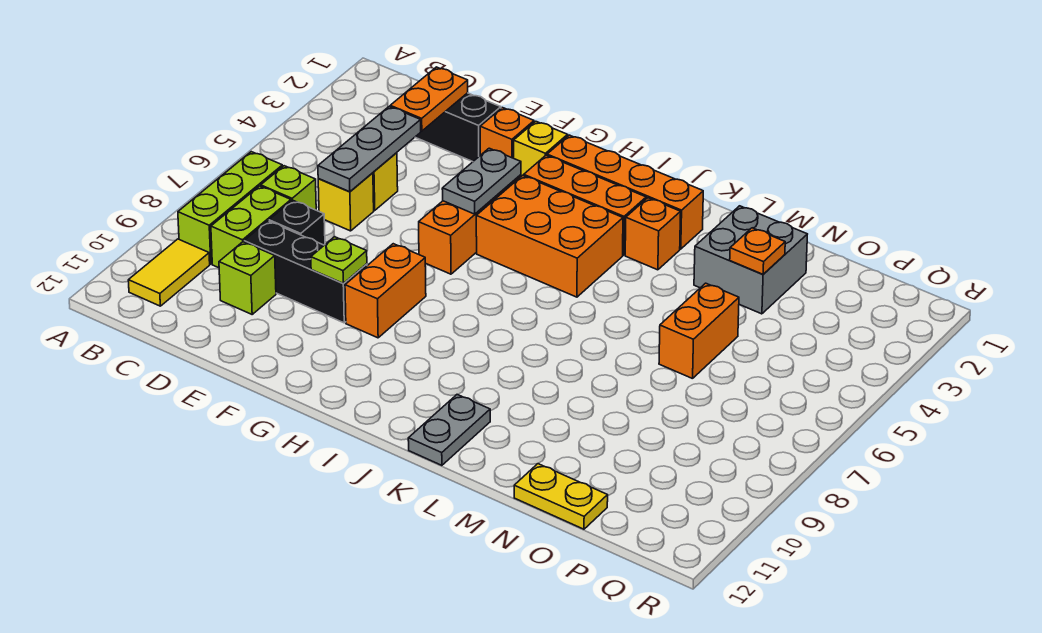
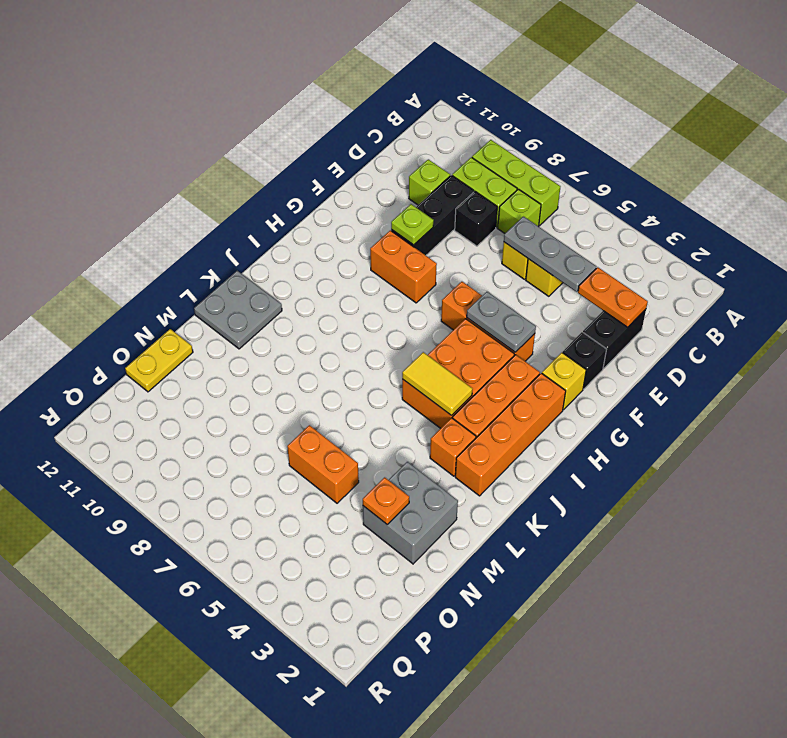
yellow tile B10:B11 level 1 -> yellow tile J4:J5 level 2
orange brick F2 level 1 -> black brick F2 level 1
grey plate K11:K12 level 1 -> grey plate K11:L12 level 1

